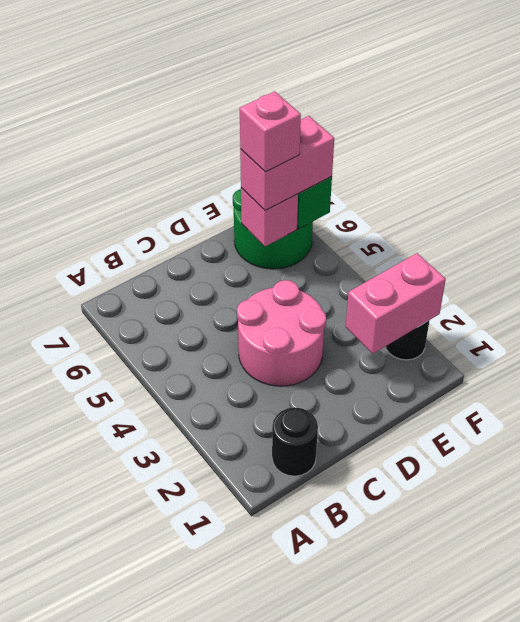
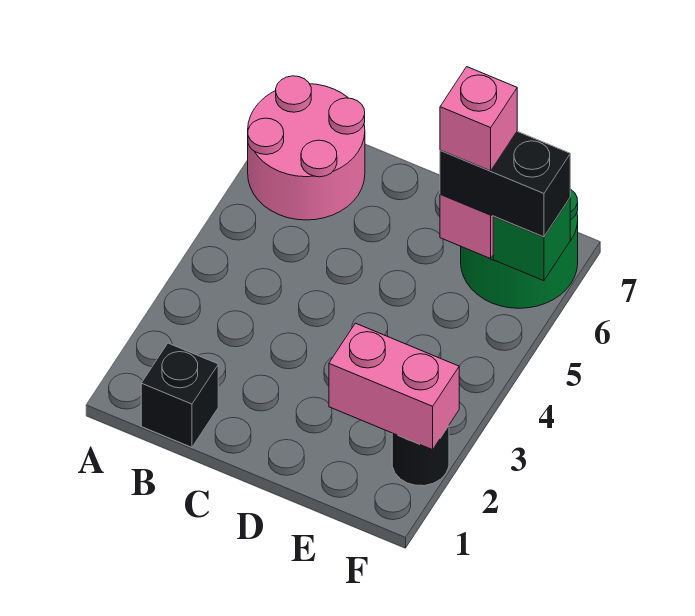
black round brick B1 level 1 -> black brick B1 level 1
pink round brick C3:D4 level 1 -> pink round brick A6:B7 level 1
pink brick E6:F6 level 3 -> black brick E6:F6 level 3

